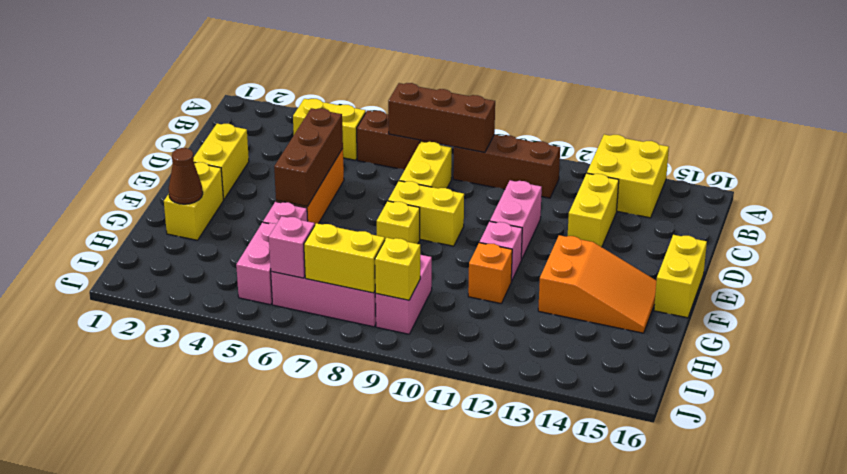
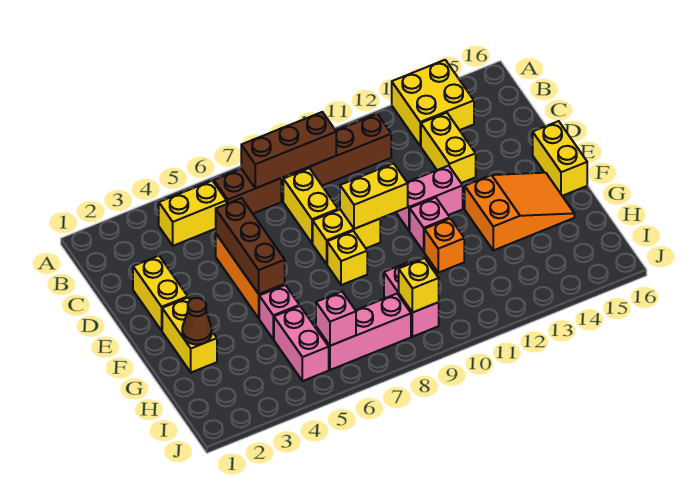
pink brick D11:E11 level 1 -> pink brick E11:E12 level 1
yellow brick I7:I8 level 2 -> yellow brick E9:E10 level 2

